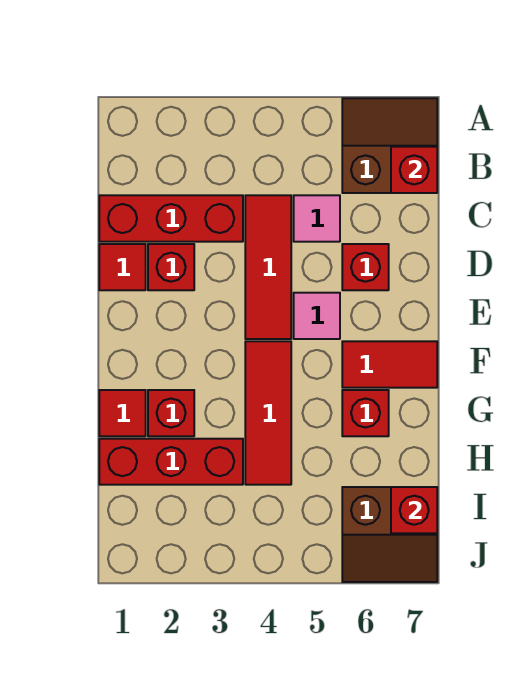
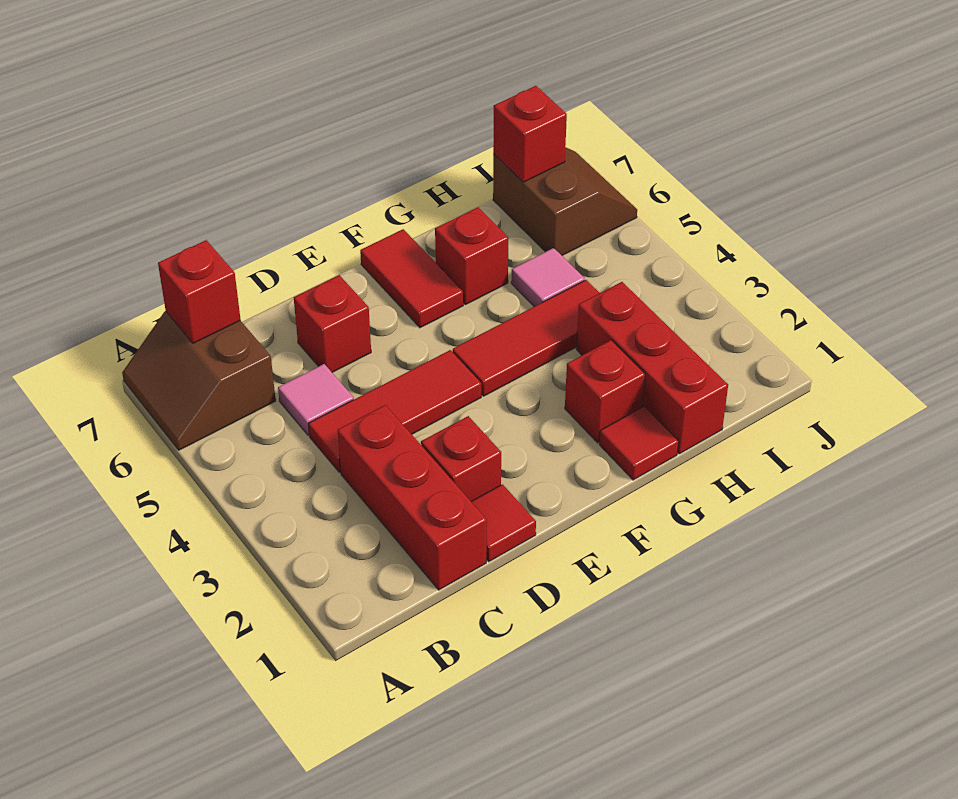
pink tile E5 level 1 -> pink tile H5 level 1

